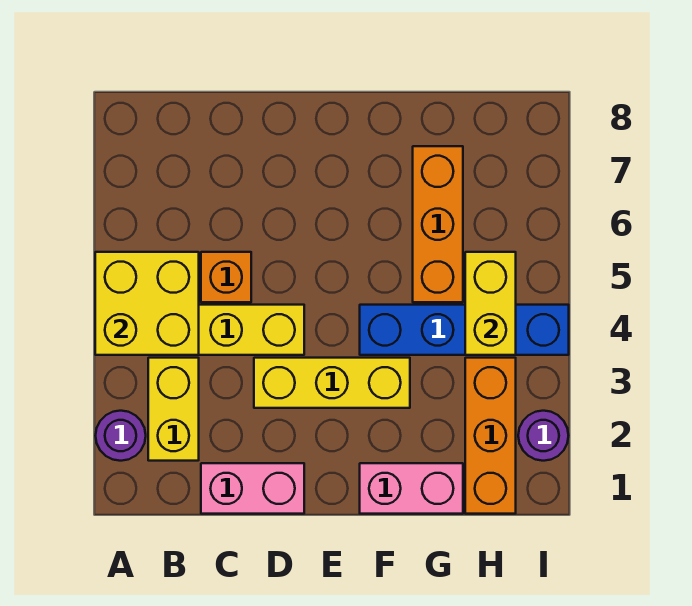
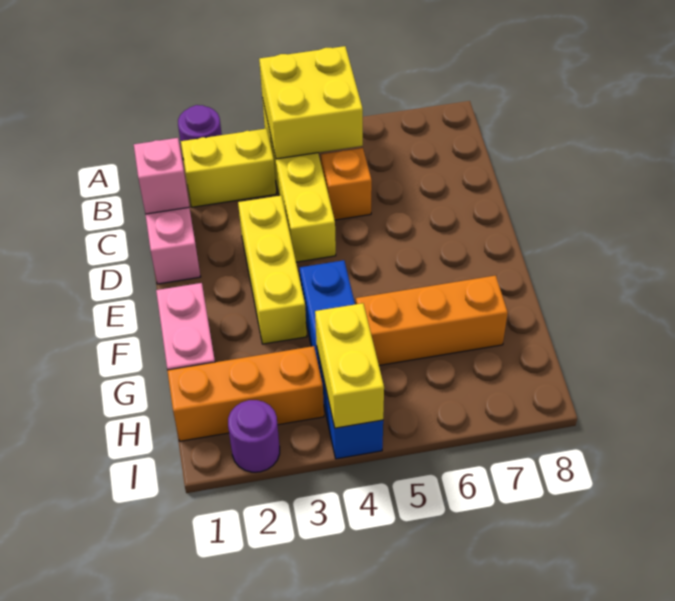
none -> pink brick C1 level 2
yellow brick H4:H5 level 2 -> yellow brick H4:I4 level 2

